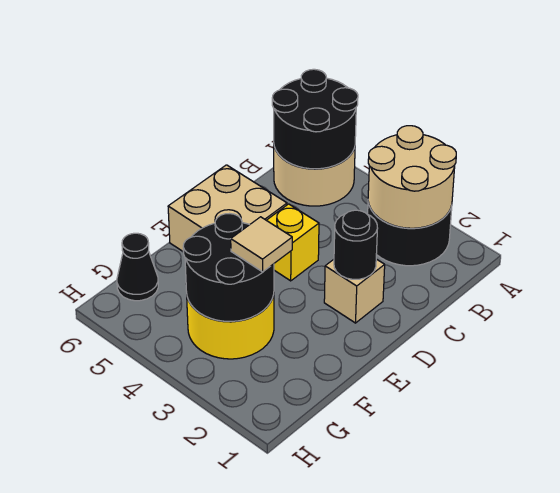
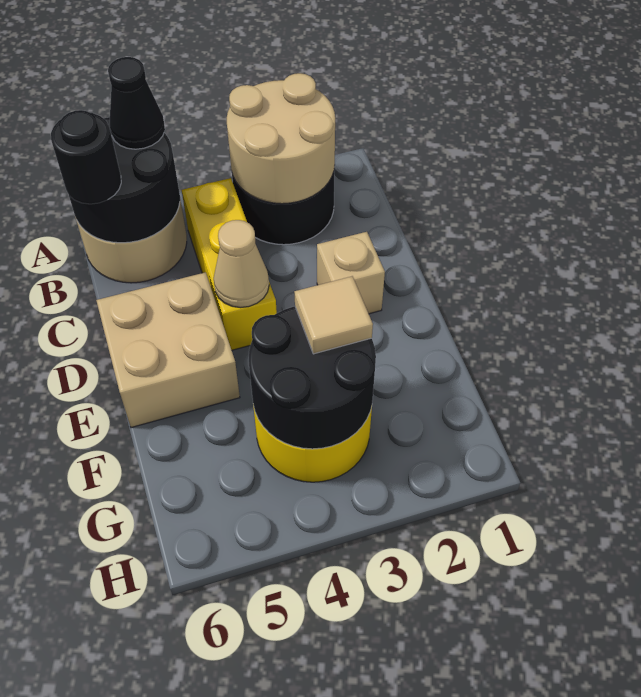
black round brick D2 level 2 -> black round brick B6 level 3
yellow brick D4 level 1 -> yellow brick B4:D4 level 1
none -> tan cone D4 level 2
black cone G6 level 1 -> black cone A5 level 3

